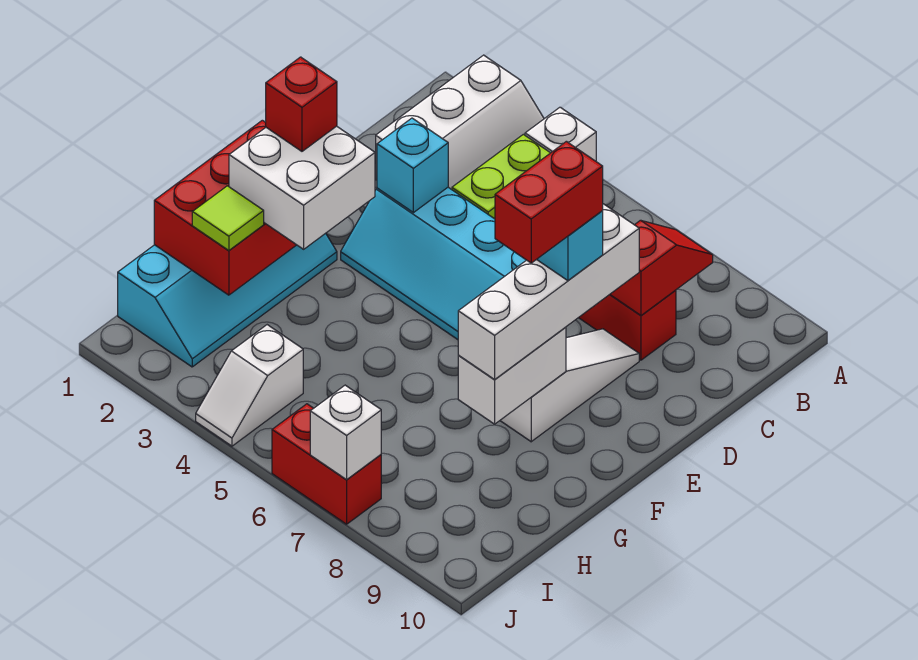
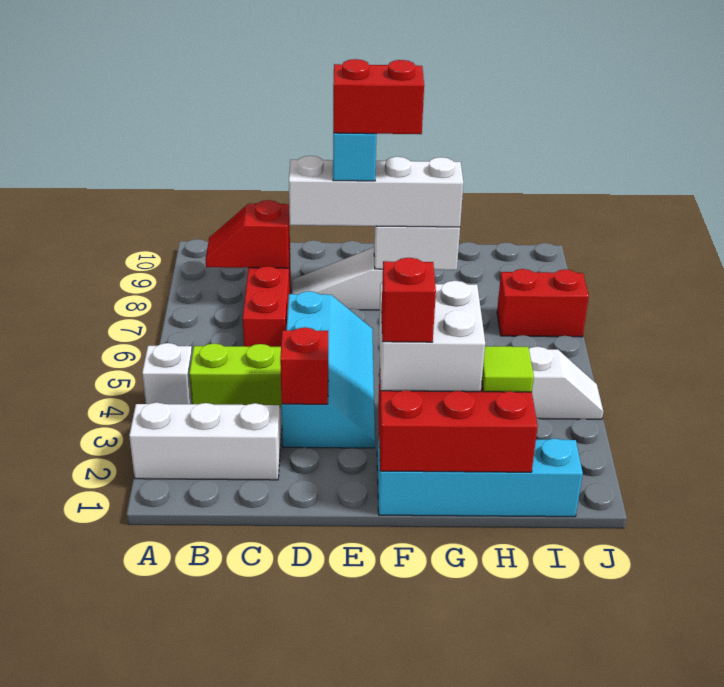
cyan brick D3 level 2 -> red brick D3 level 2
red brick J6:J7 level 1 -> red brick I7:J7 level 1
white brick J7 level 2 -> none

